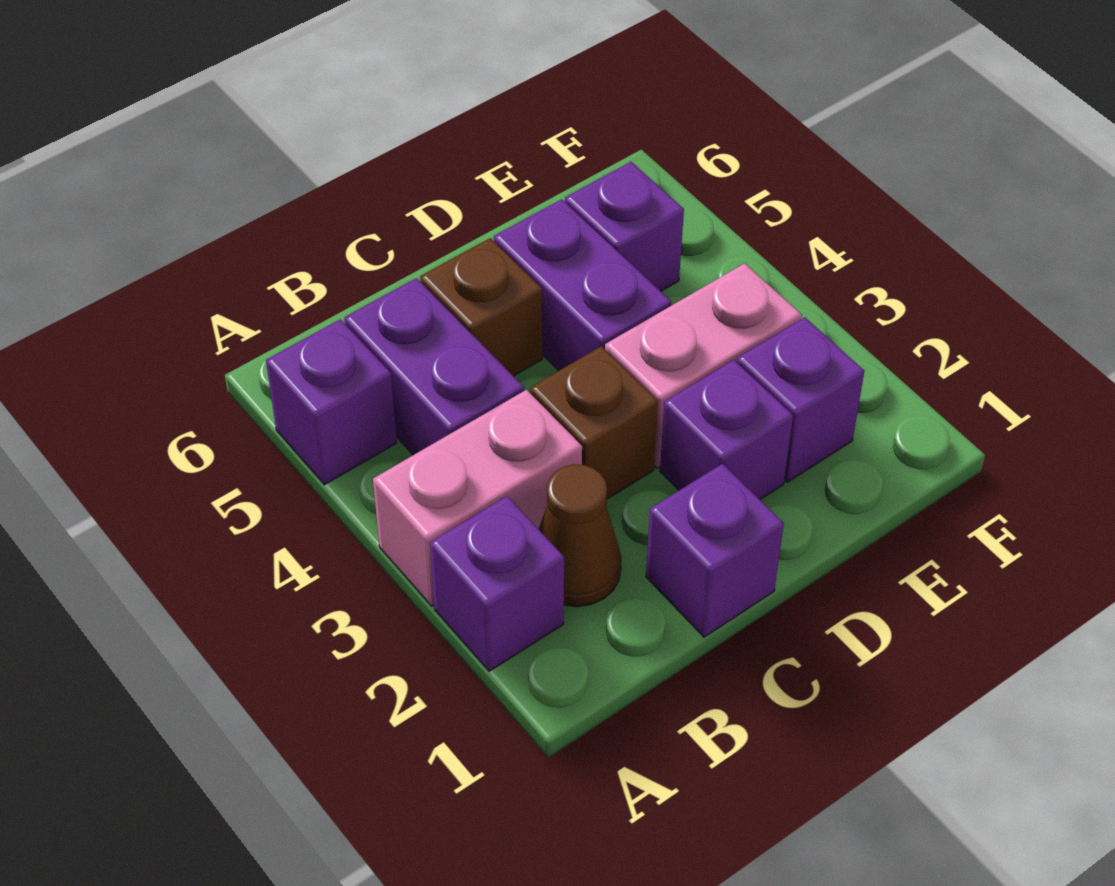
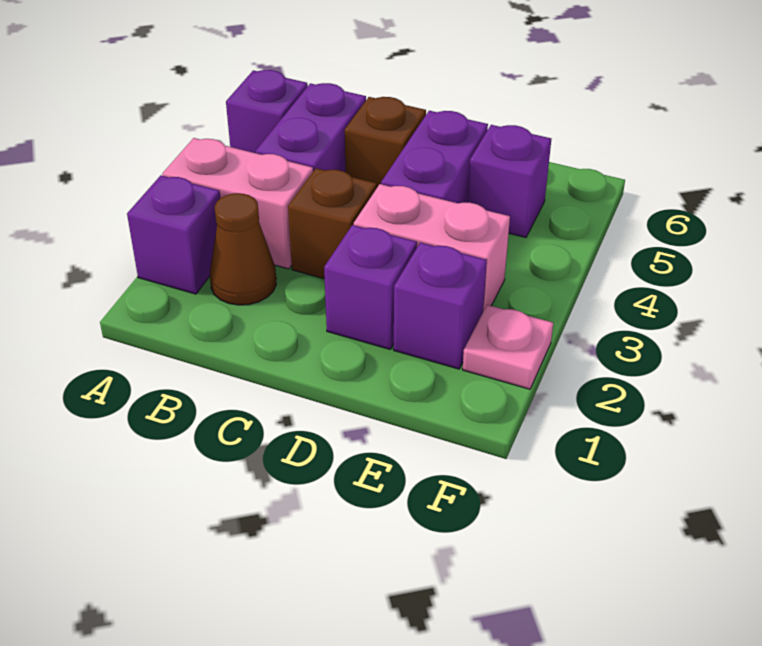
purple brick C1 level 1 -> none
none -> pink plate F2 level 1

